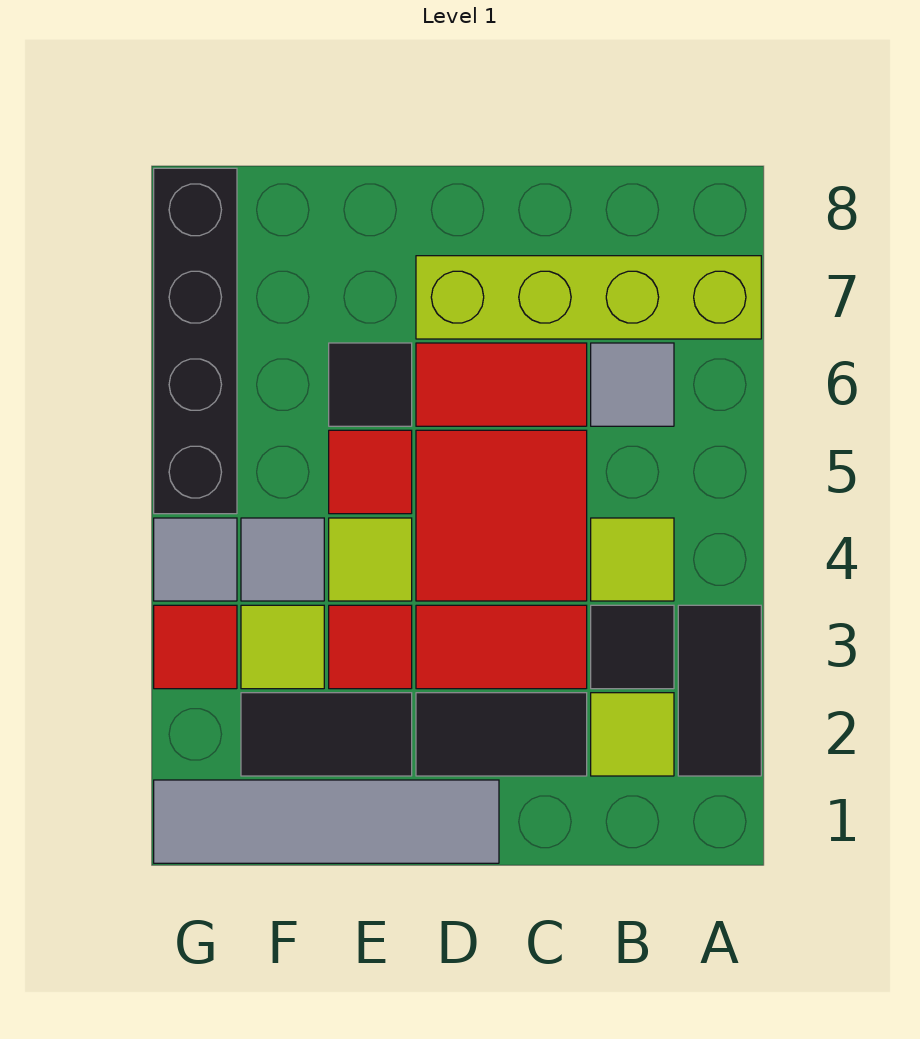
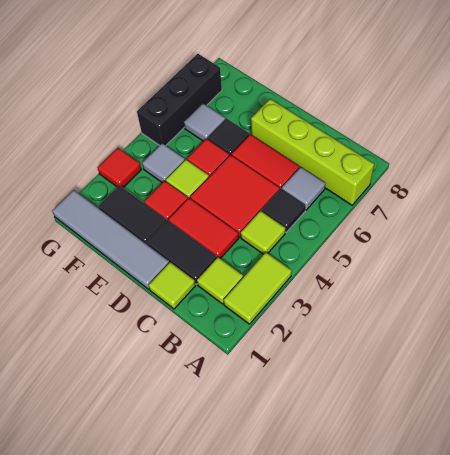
black tile A2:A3 level 1 -> lime tile A2:A3 level 1
black tile B3 level 1 -> black tile B5 level 1
lime tile F3 level 1 -> lime tile C1 level 1
grey tile G4 level 1 -> grey tile F6 level 1
black brick G5:G8 level 1 -> black brick G5:G7 level 1

